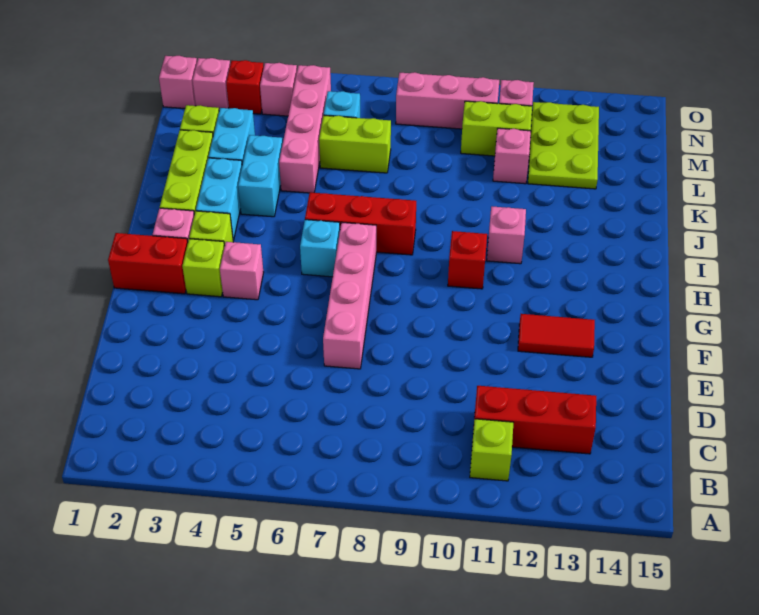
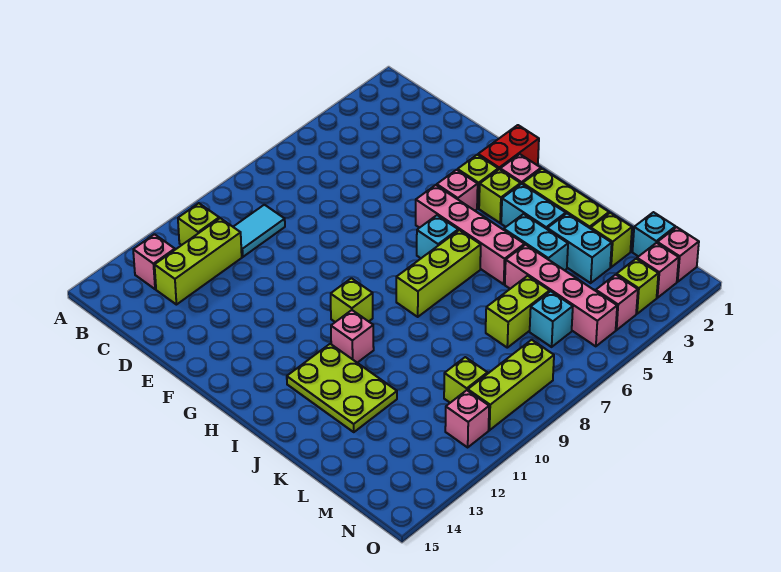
none -> cyan tile C9:C10 level 1
red brick C11:C13 level 1 -> lime brick C11:C13 level 1
pink brick E7:H7 level 1 -> pink brick G5:J5 level 1
red tile F12:F13 level 1 -> none
red brick H10 level 1 -> lime brick H10 level 1
red brick I6:I8 level 1 -> lime brick I6:I8 level 1
pink brick L11 level 1 -> pink brick B13 level 1
lime plate L12:N13 level 1 -> lime plate I12:K13 level 1
none -> cyan brick M1 level 1
lime brick M10:M11 level 1 -> lime brick M10 level 1
red brick N3 level 1 -> lime brick N3 level 1
pink brick N8:N10 level 1 -> lime brick N8:N10 level 1

